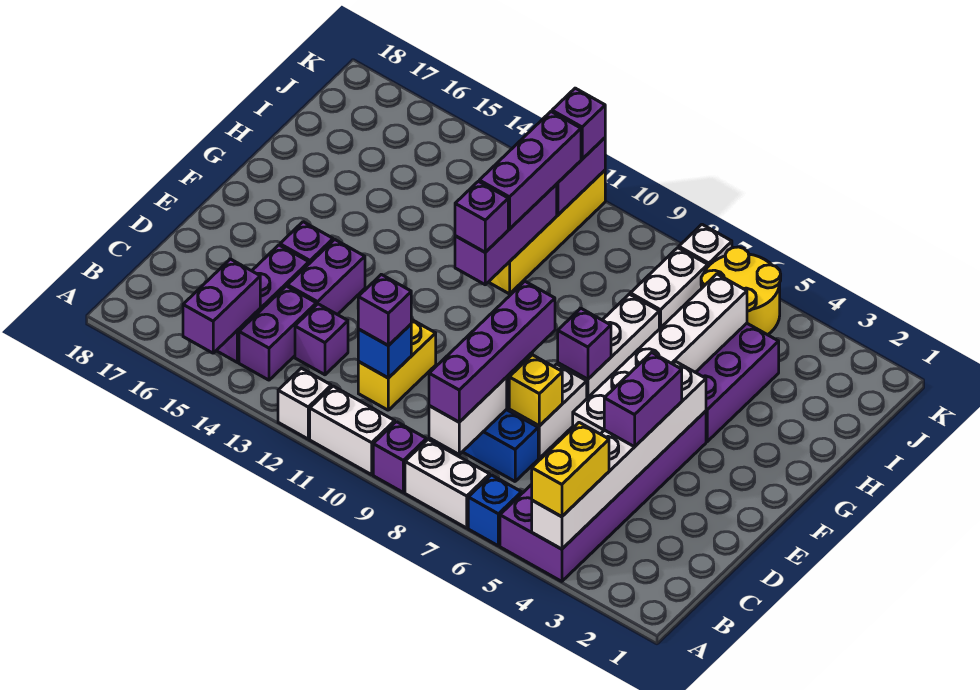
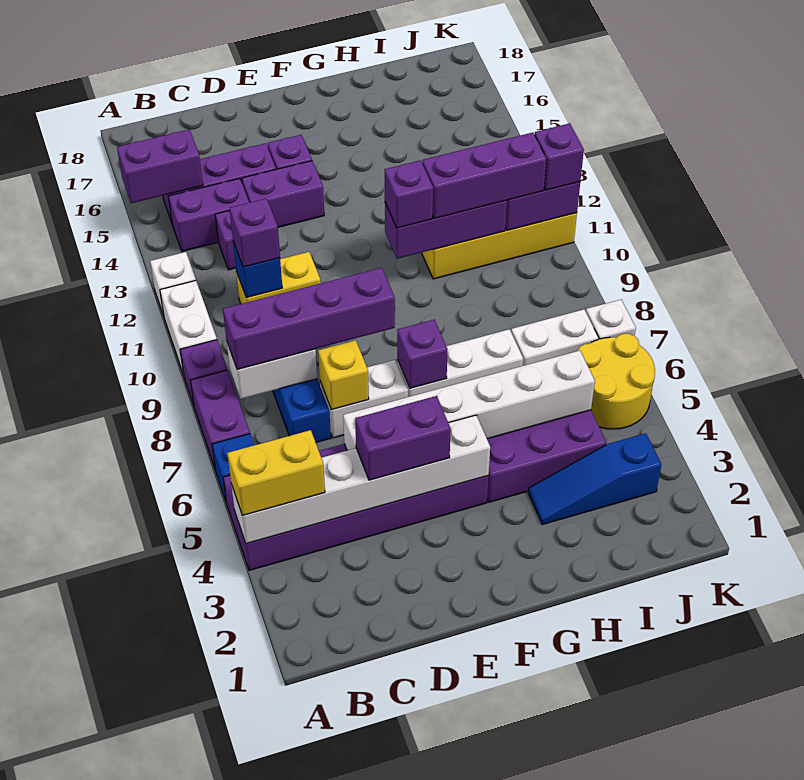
white brick A7:A8 level 1 -> purple brick A7:A8 level 1
none -> blue slope H3:J3 level 1 top J

